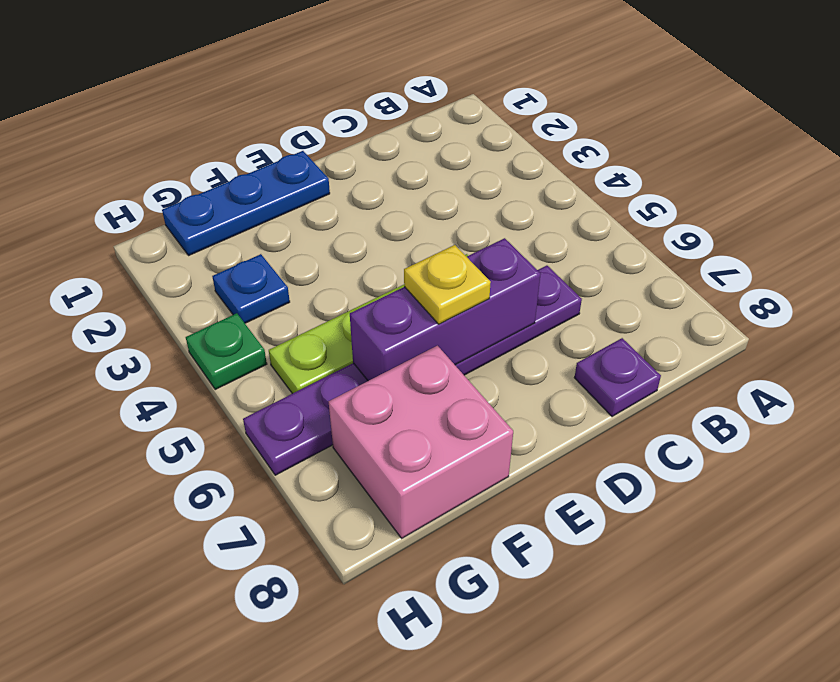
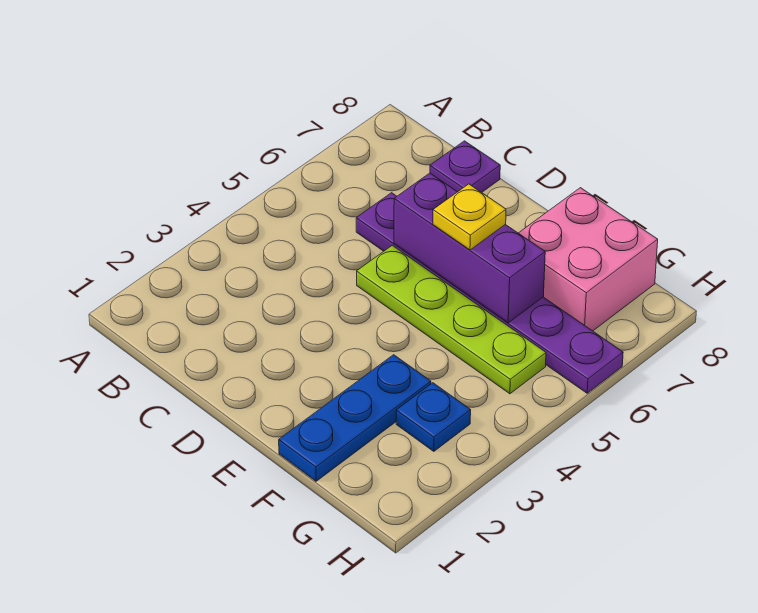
blue plate E1:G1 level 1 -> blue plate F1:F3 level 1
green plate H4 level 1 -> none

